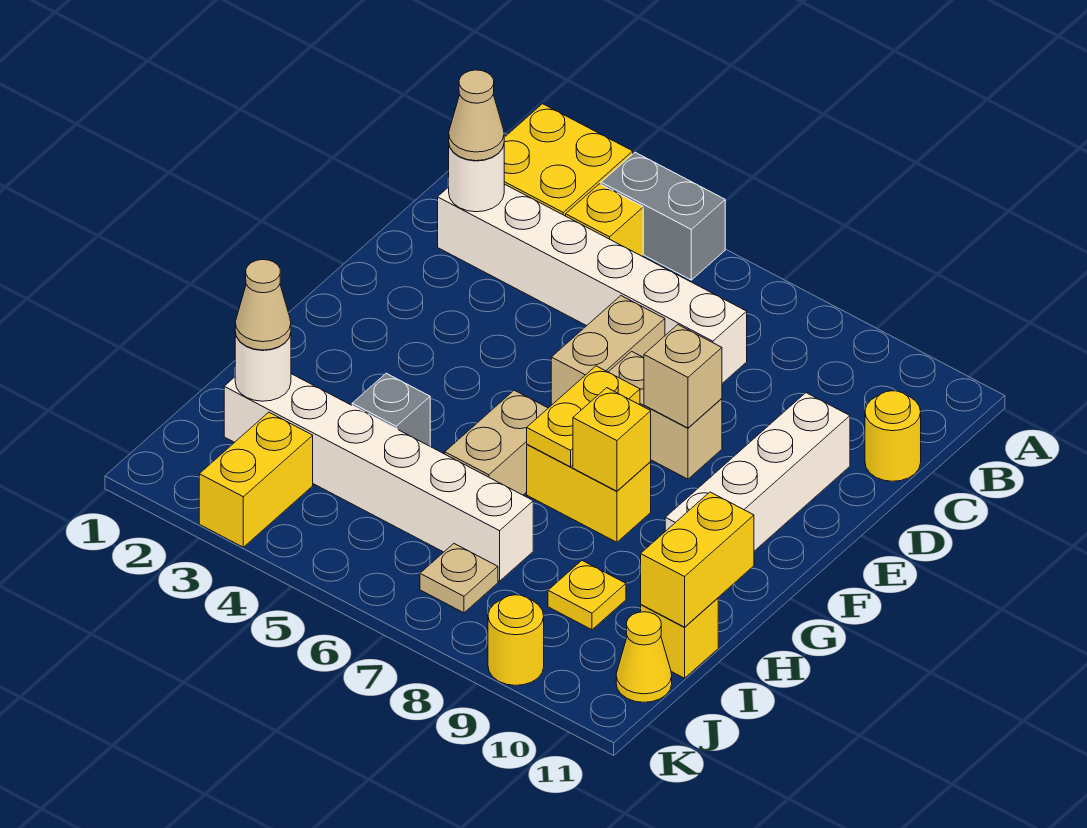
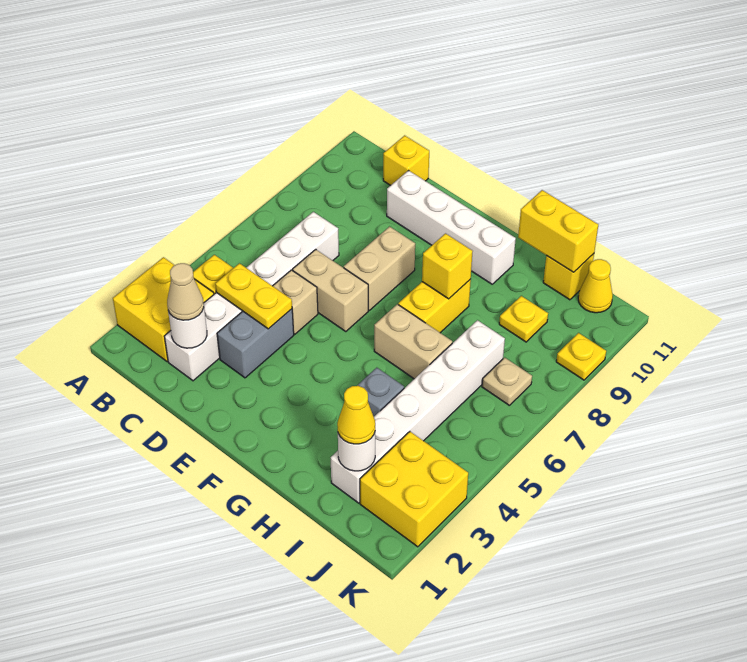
grey brick A4:A5 level 1 -> grey brick D3:D4 level 1
yellow round brick C11 level 1 -> yellow brick C11 level 1
tan brick E8 level 2 -> tan brick D5 level 1
yellow plate F7:G7 level 2 -> yellow plate C4:D4 level 2
tan cone I2 level 3 -> yellow cone I2 level 3
yellow brick J3:K3 level 1 -> yellow brick J2:K3 level 1
yellow round brick K9 level 1 -> yellow plate K9 level 1

